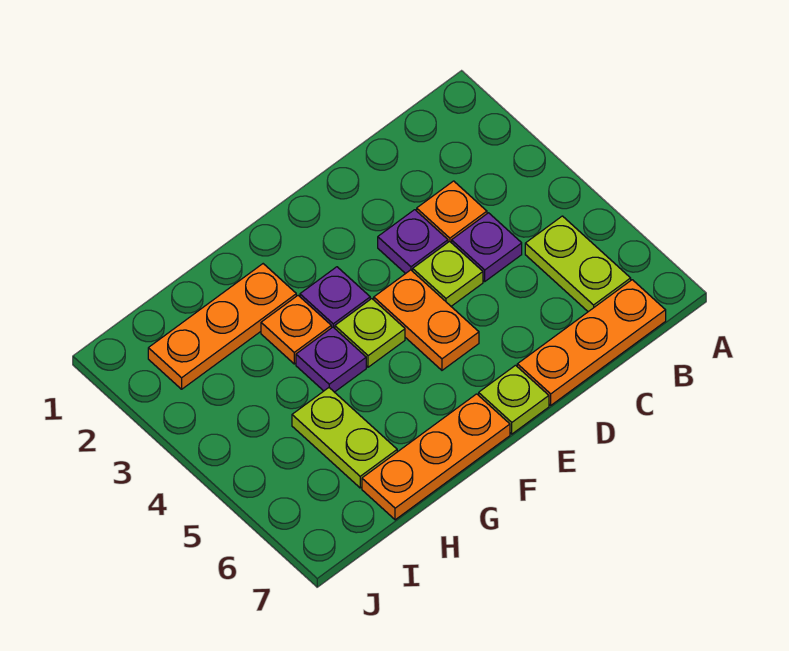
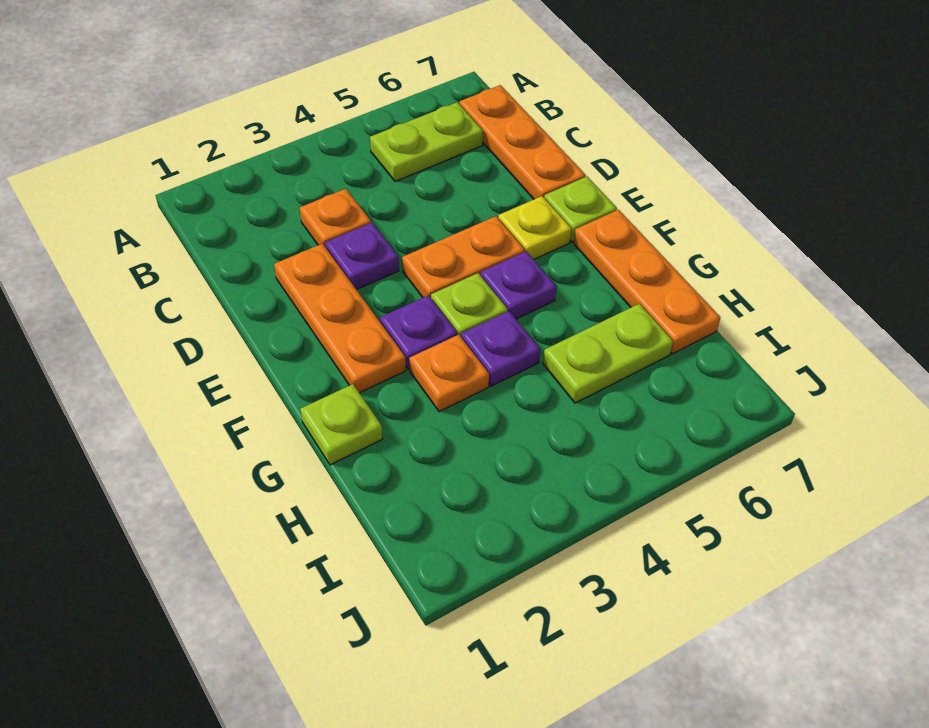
purple plate C4 level 1 -> purple plate F5 level 1
lime plate D4 level 1 -> lime plate G1 level 1
none -> yellow plate E6 level 1
orange plate G2:I2 level 1 -> orange plate D2:F2 level 1

